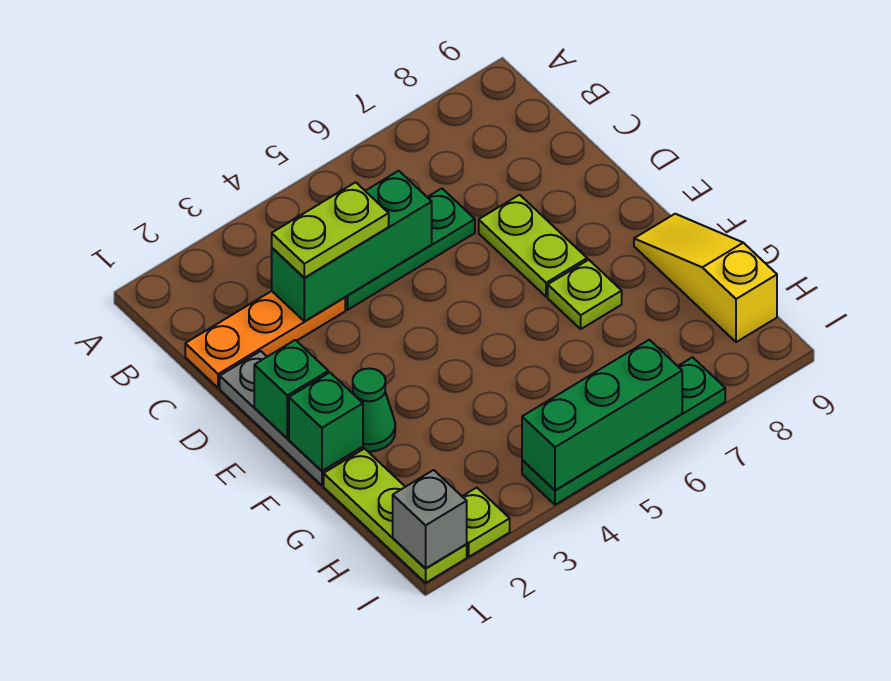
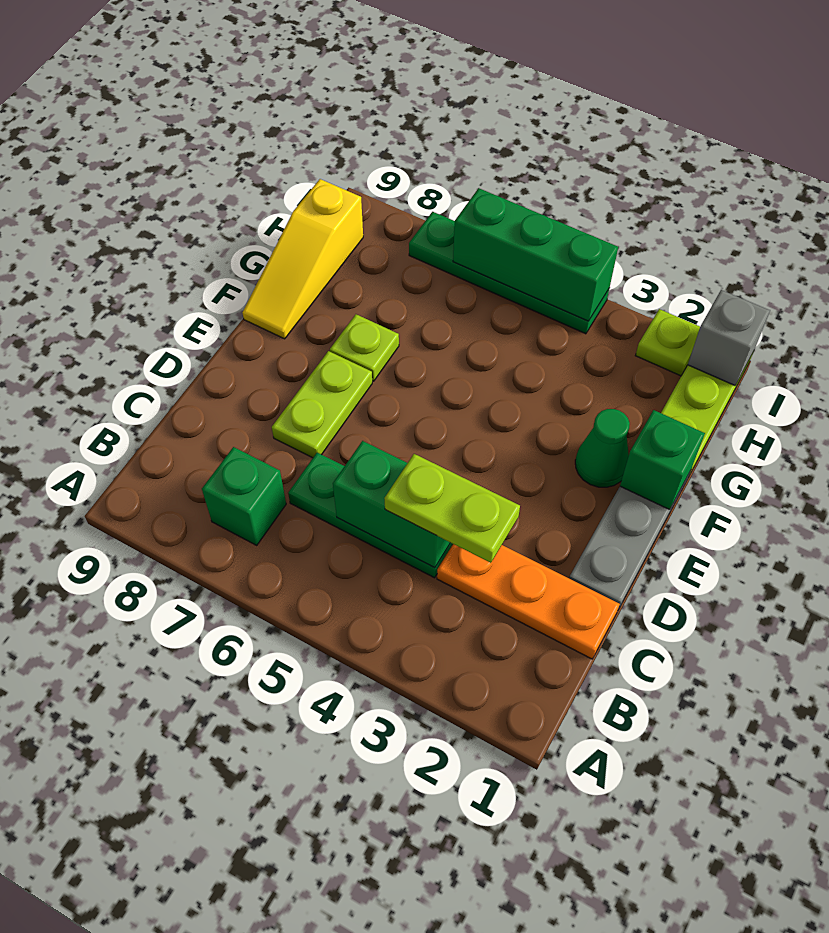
green brick C3:C5 level 2 -> green brick C4:C5 level 2
green brick E1 level 2 -> green brick B7 level 1

